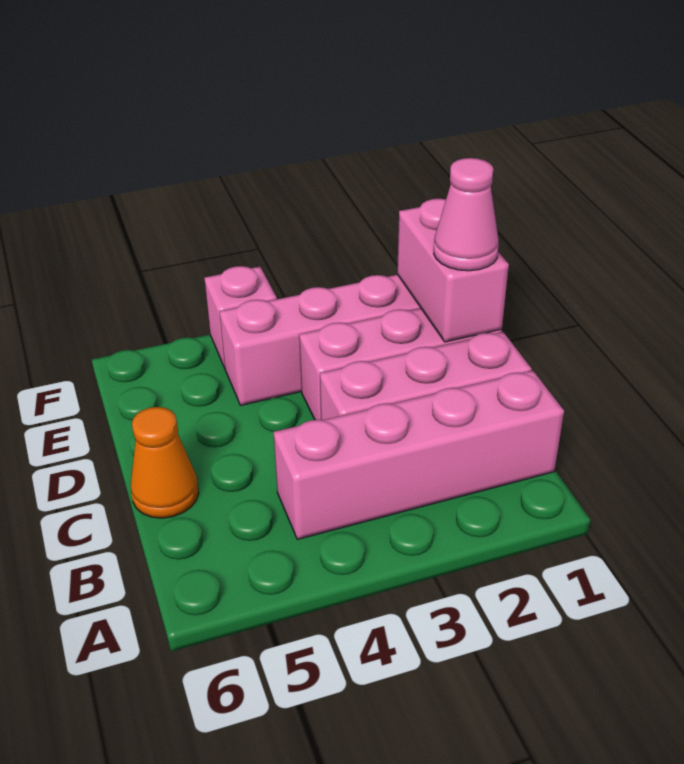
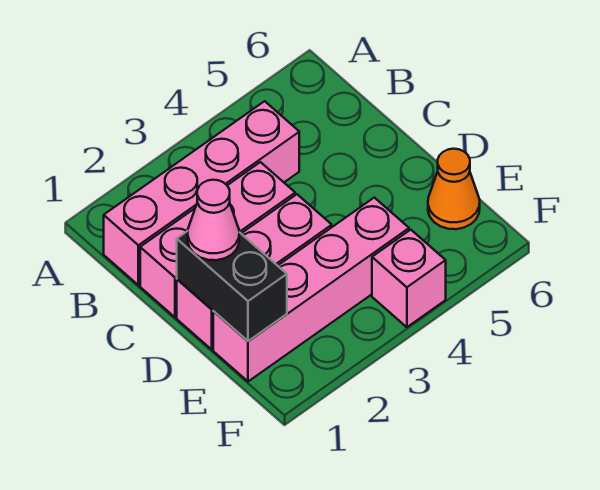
orange cone C6 level 1 -> orange cone E6 level 1
pink brick D1:E1 level 2 -> black brick D1:E1 level 2

